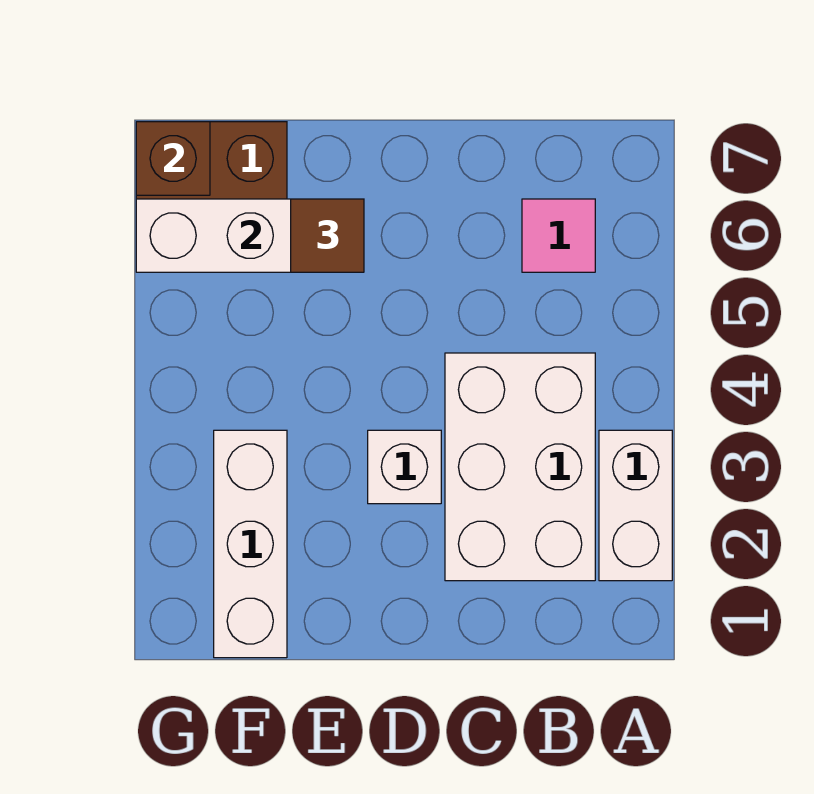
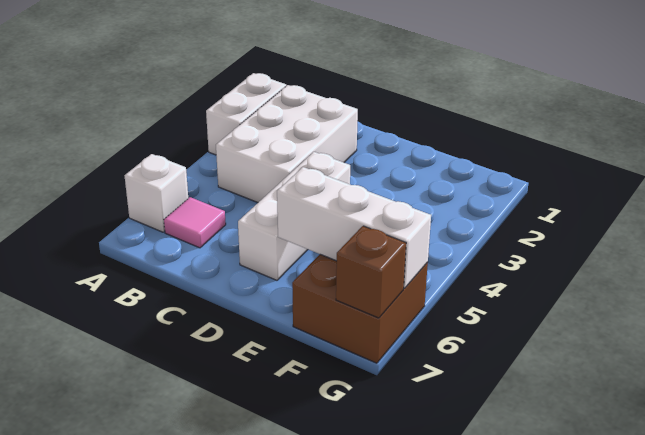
white brick D3 level 1 -> white brick A6 level 1
brown tile E6 level 3 -> none
white brick F1:F3 level 1 -> white brick D4:D6 level 1

